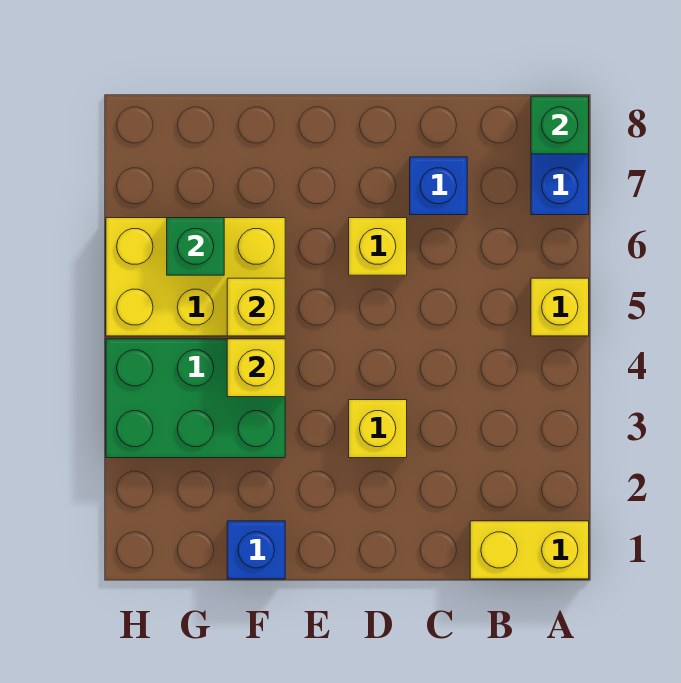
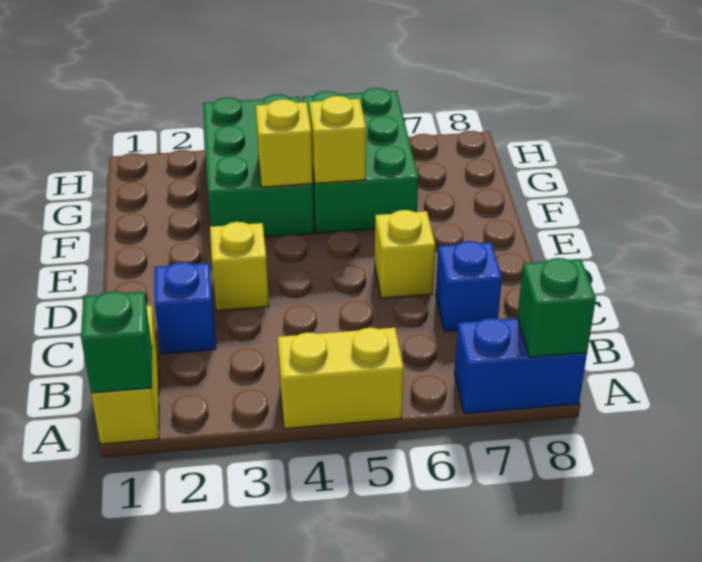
yellow brick A5 level 1 -> yellow brick A4:A5 level 1
blue brick F1 level 1 -> blue brick C2 level 1
yellow brick F5:H6 level 1 -> green brick F5:H6 level 1
green brick G6 level 2 -> green brick A1 level 2

